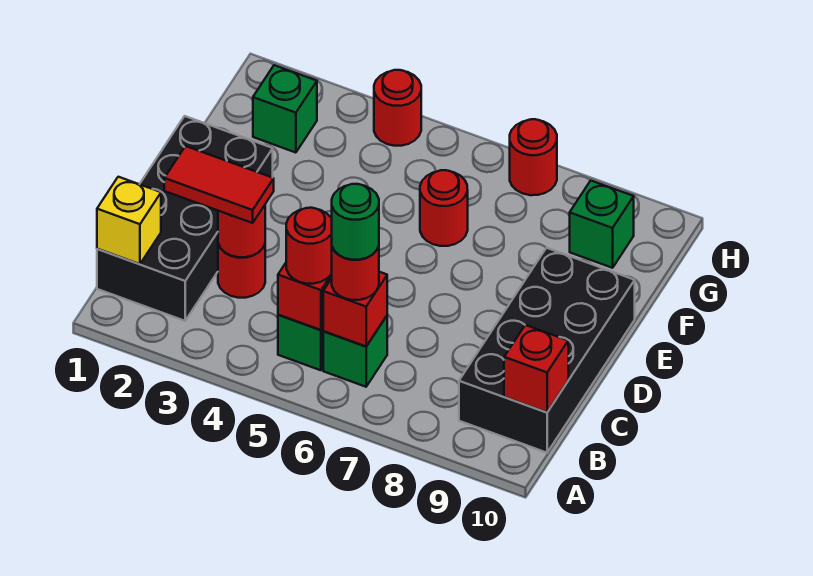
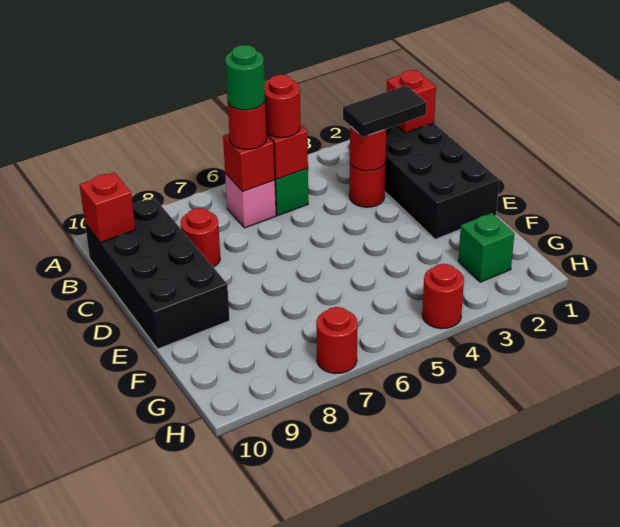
yellow brick B1 level 2 -> red brick B1 level 2
green brick B6 level 1 -> pink brick B6 level 1
red tile C2:C3 level 3 -> black tile C2:C3 level 3
red round brick F6 level 1 -> red round brick C8 level 1
green brick G9 level 1 -> none

